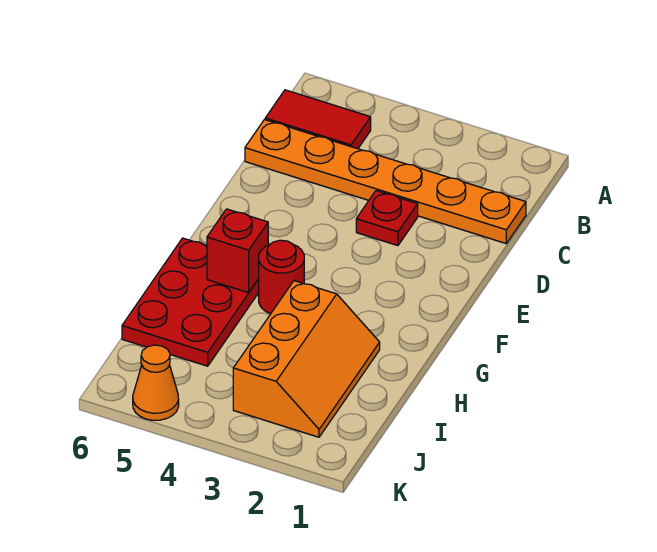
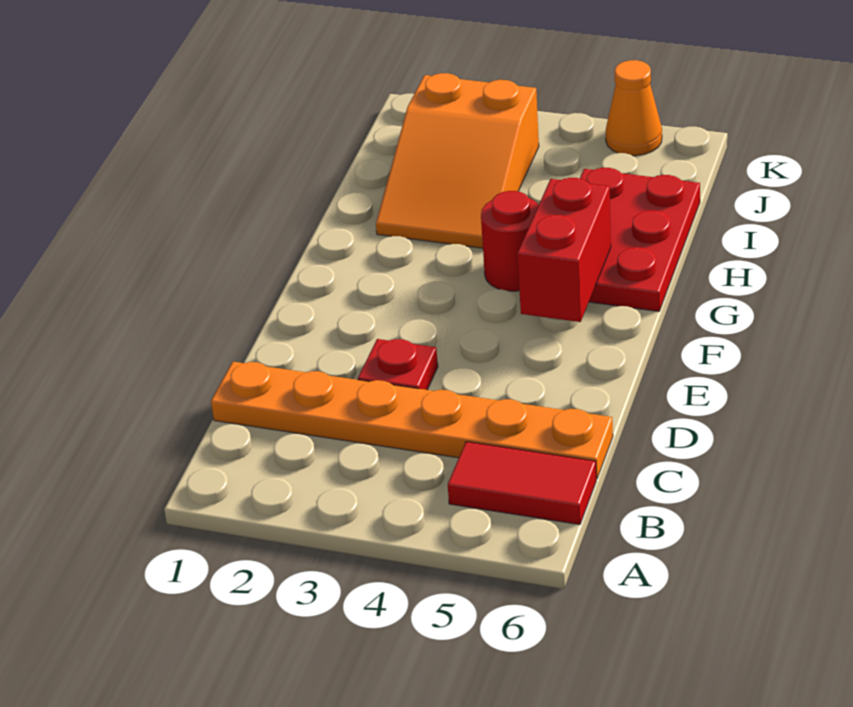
red brick G5 level 2 -> red brick F5:G5 level 2
orange slope H2:J3 level 1 top 3 -> orange slope H2:J3 level 1 top J

